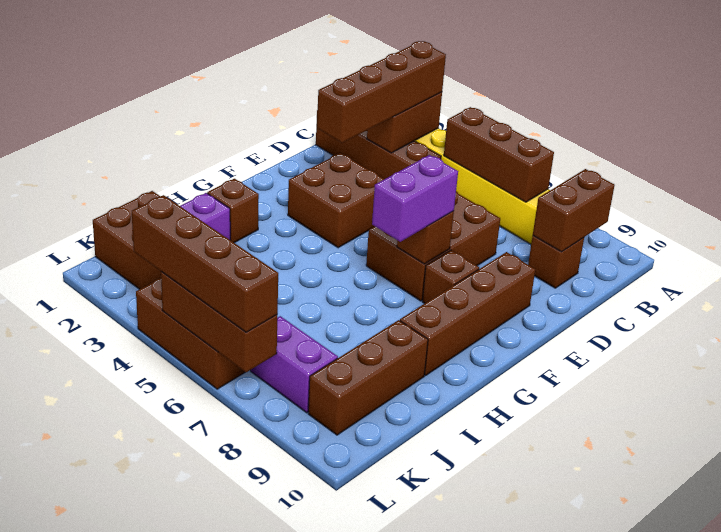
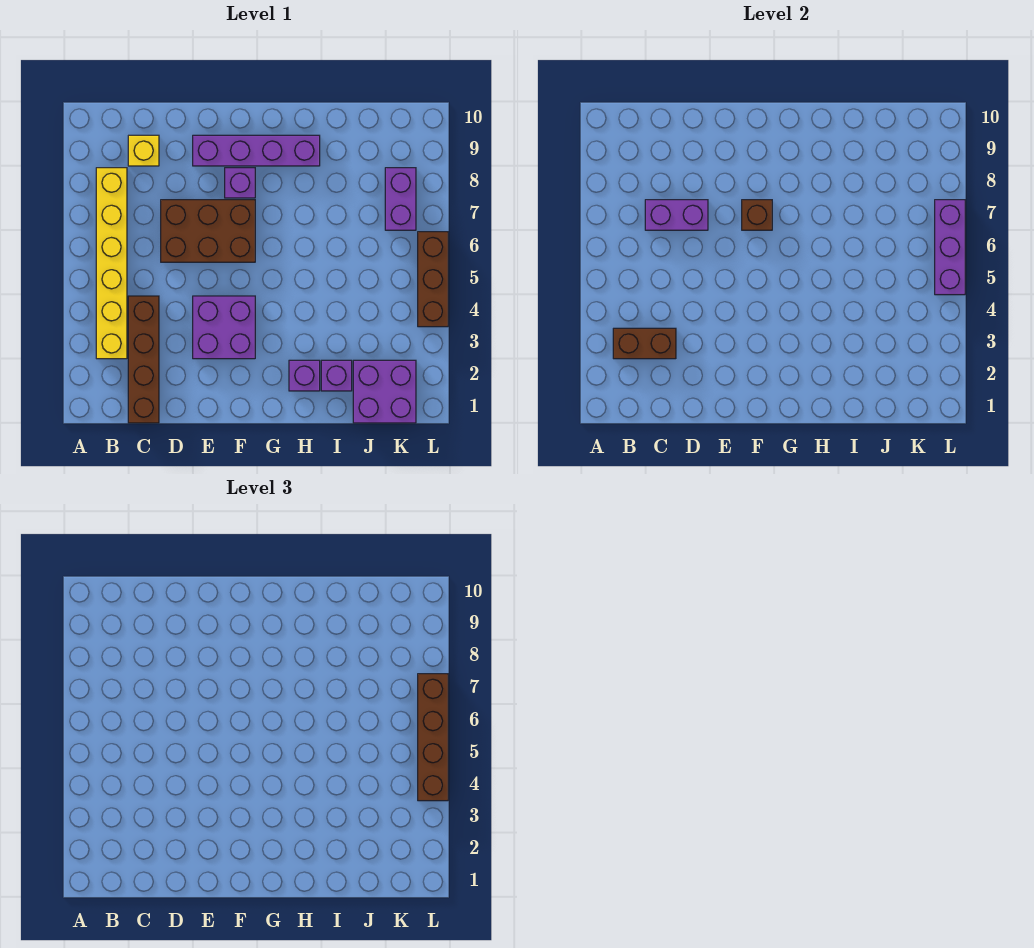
brown brick B3:E3 level 3 -> none
brown brick B5:B7 level 2 -> none
brown brick B9:C9 level 2 -> none
brown brick C9 level 1 -> yellow brick C9 level 1
brown brick E3:F4 level 1 -> purple brick E3:F4 level 1
brown brick E9:H9 level 1 -> purple brick E9:H9 level 1
purple brick F7:G7 level 3 -> purple brick C7:D7 level 2
brown brick F8 level 1 -> purple brick F8 level 1
brown brick H2 level 1 -> purple brick H2 level 1
brown brick I9:K9 level 1 -> none
brown brick J1:K2 level 1 -> purple brick J1:K2 level 1
brown brick L5:L7 level 2 -> purple brick L5:L7 level 2

